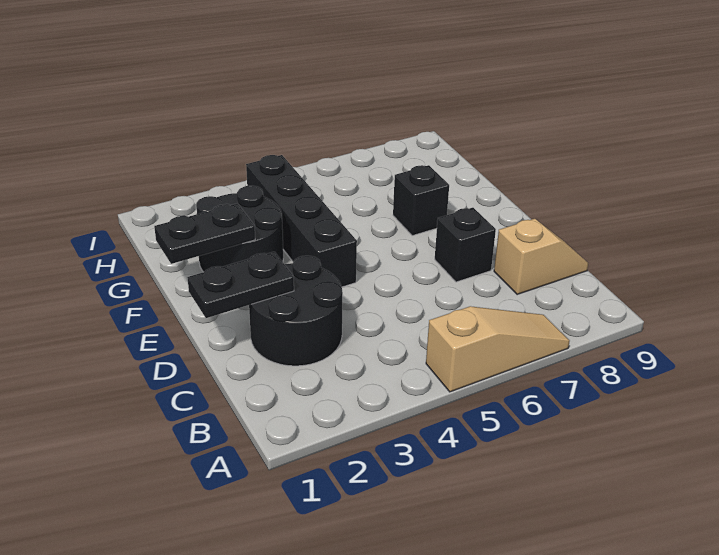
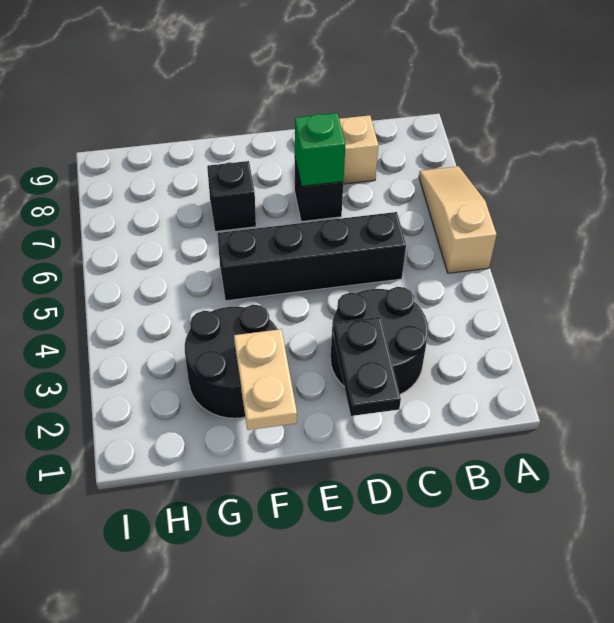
none -> green brick D7 level 2
black brick E4:H4 level 1 -> black brick C5:F5 level 1
black plate F1:F2 level 2 -> tan plate F1:F2 level 2

